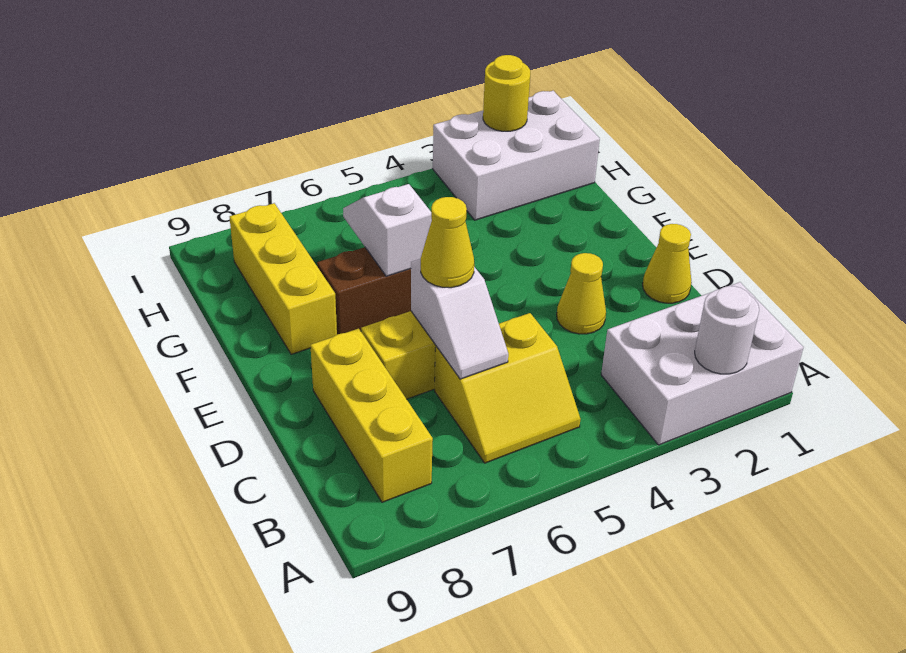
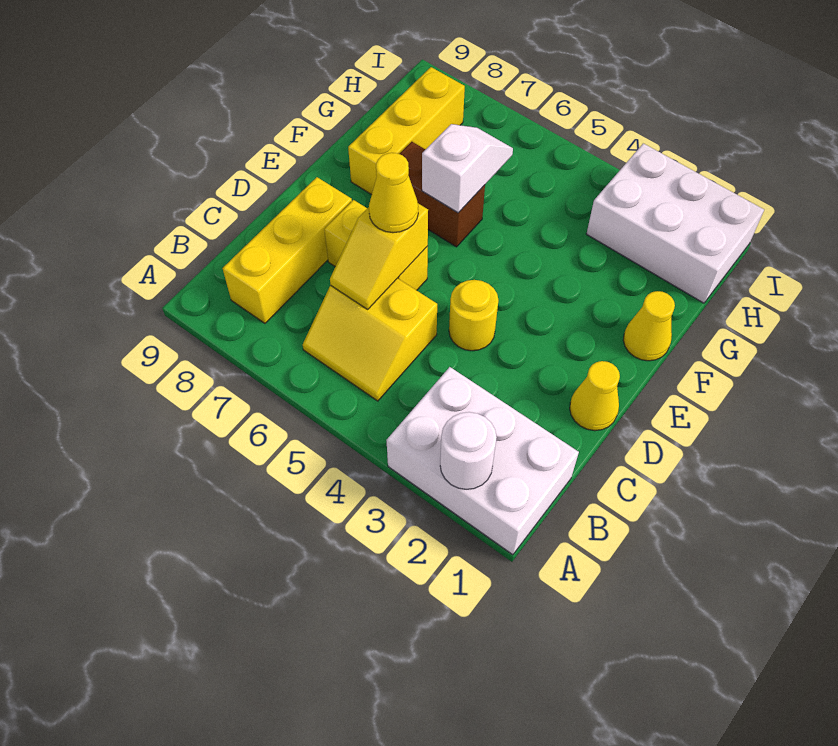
white slope C6:D6 level 2 top D -> yellow slope C6:D6 level 2 top D
yellow cone D3 level 1 -> yellow cone F1 level 1
yellow round brick I2 level 2 -> yellow round brick D4 level 1

